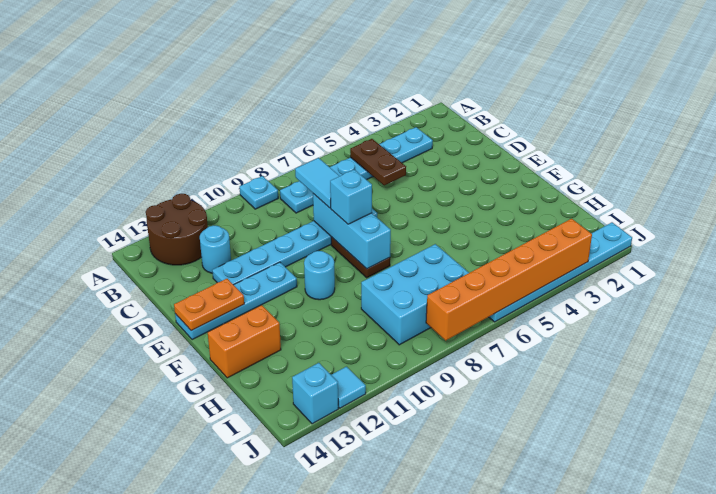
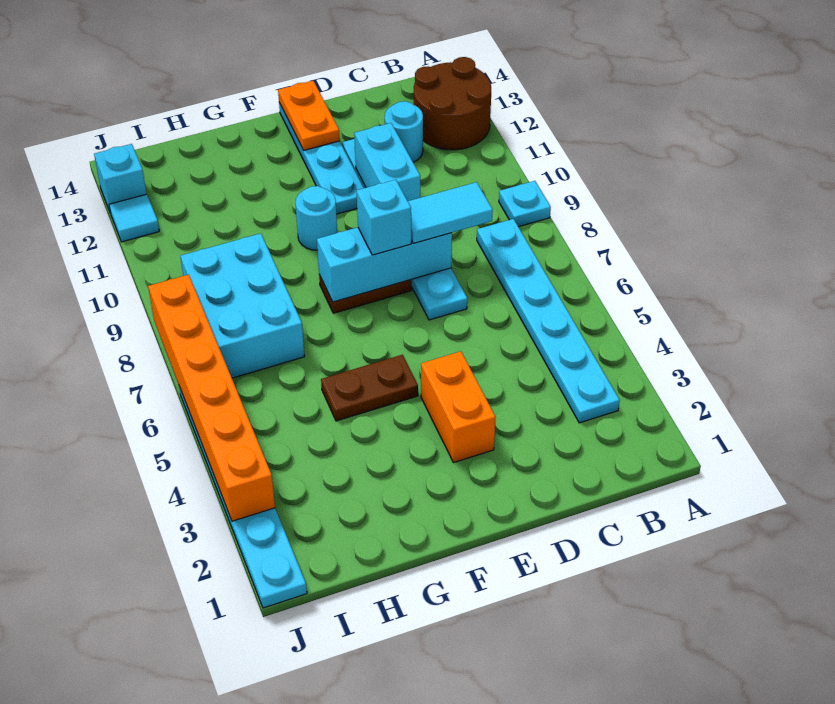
brown plate B5:C5 level 2 -> brown plate F5:G5 level 1
none -> cyan brick D10:D11 level 2
orange brick G13:G14 level 1 -> orange brick E3:E4 level 1

